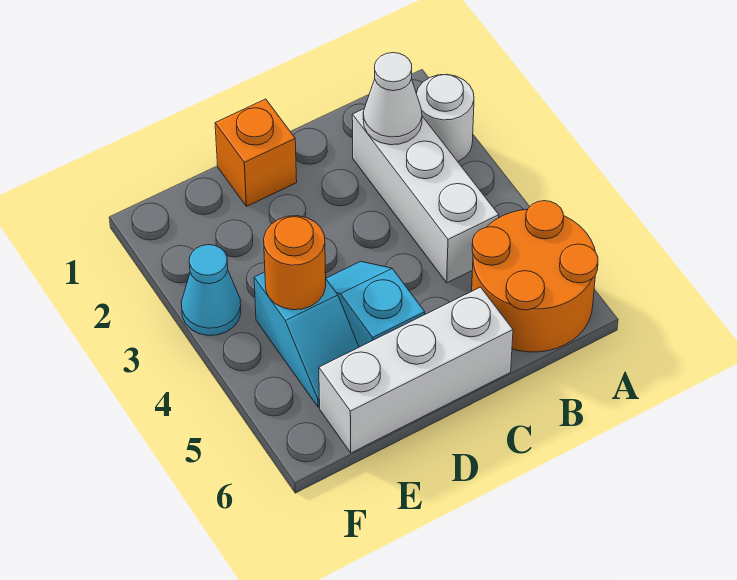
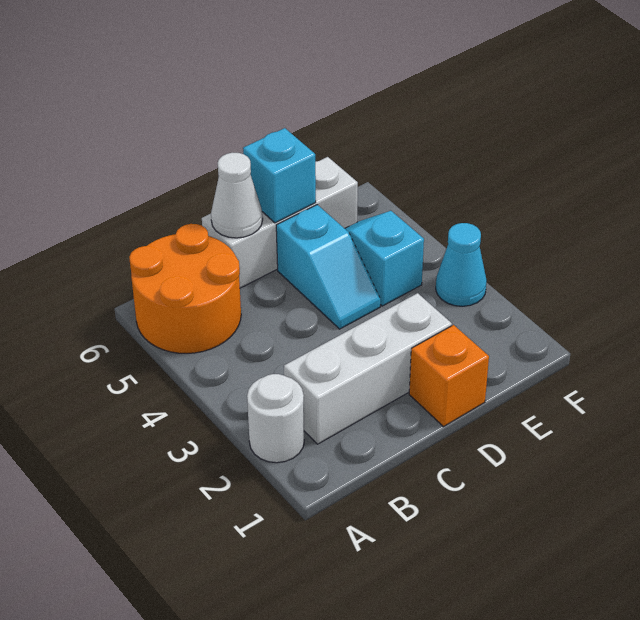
white brick B2:B4 level 1 -> white brick B2:D2 level 1
white cone B2 level 2 -> white cone C6 level 2
none -> cyan brick D6 level 2
orange round brick E4 level 2 -> none

